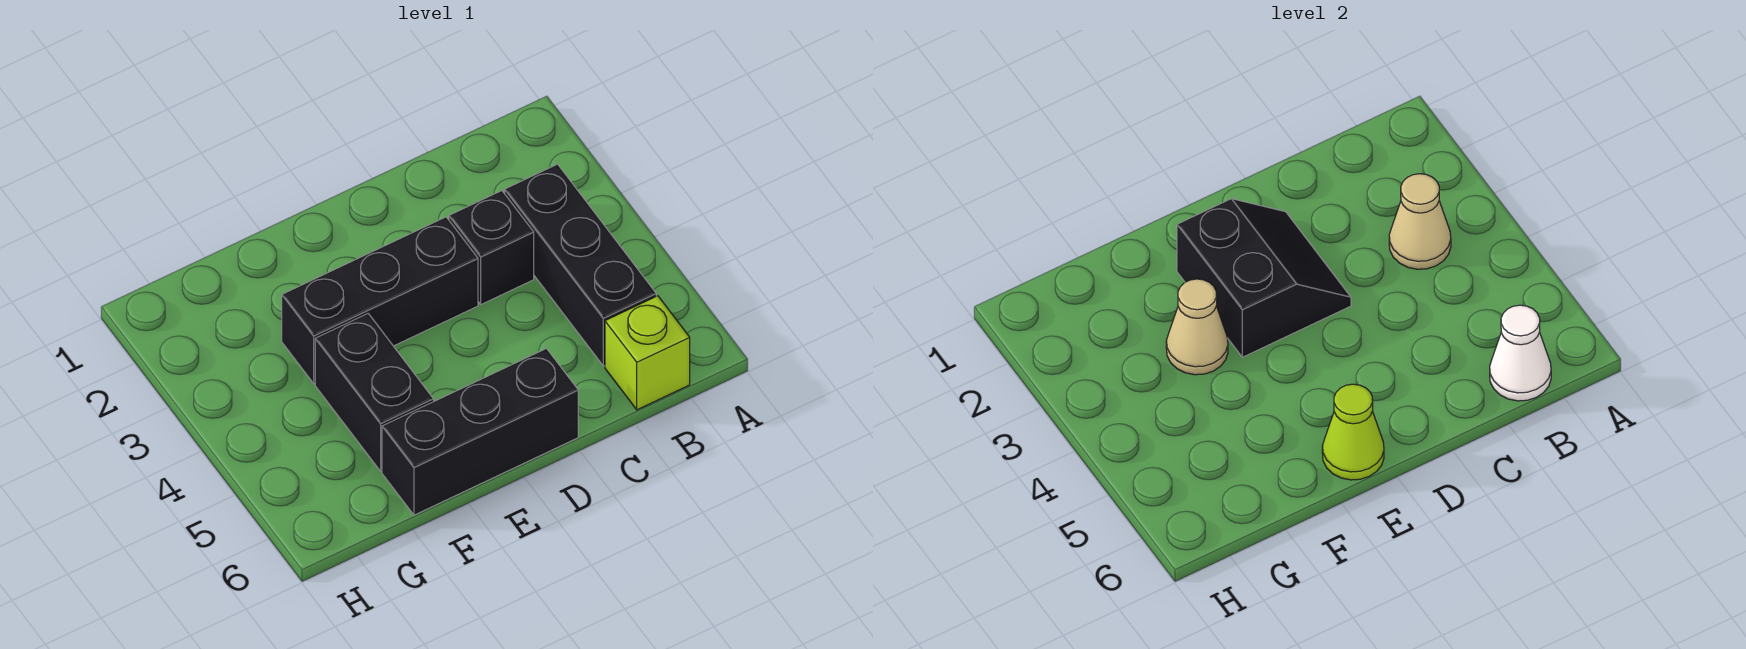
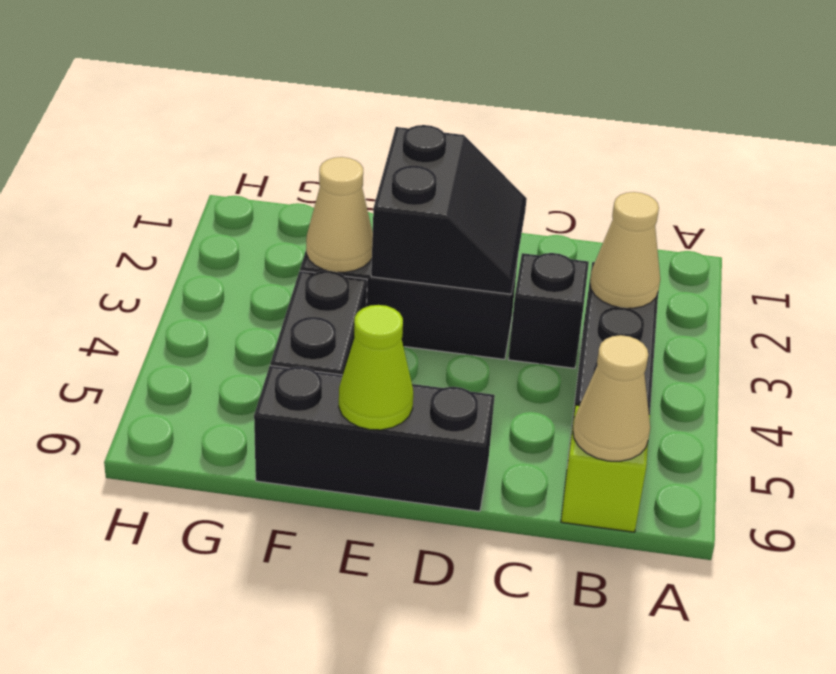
white cone B6 level 2 -> tan cone B6 level 2

